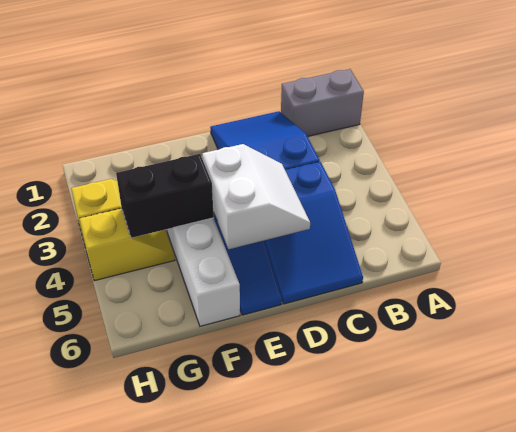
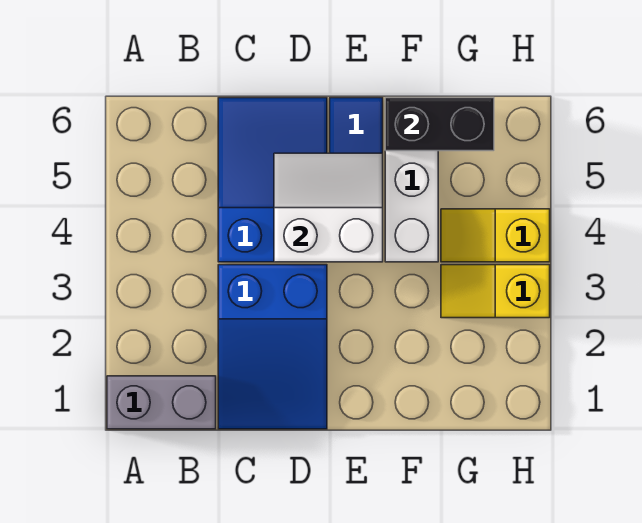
white slope D4:E5 level 2 top E -> white slope D4:E5 level 2 top 4
black brick F4:G4 level 2 -> black brick F6:G6 level 2

